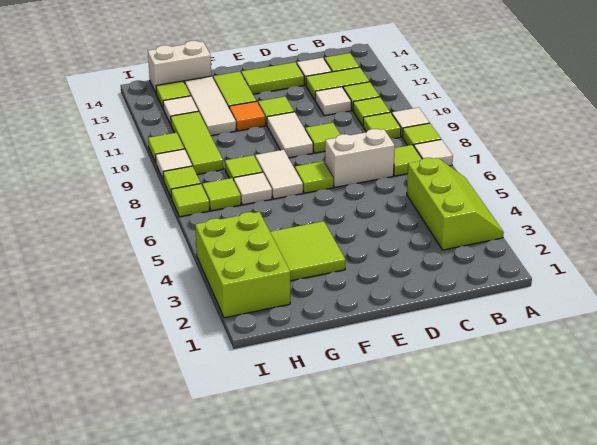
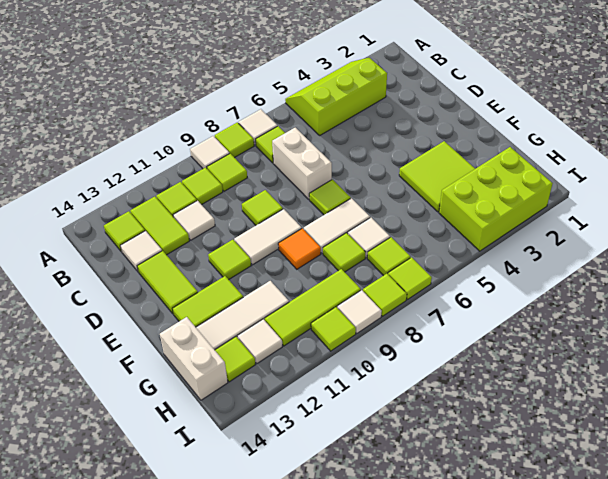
orange tile F11 level 1 -> orange tile F9 level 1

